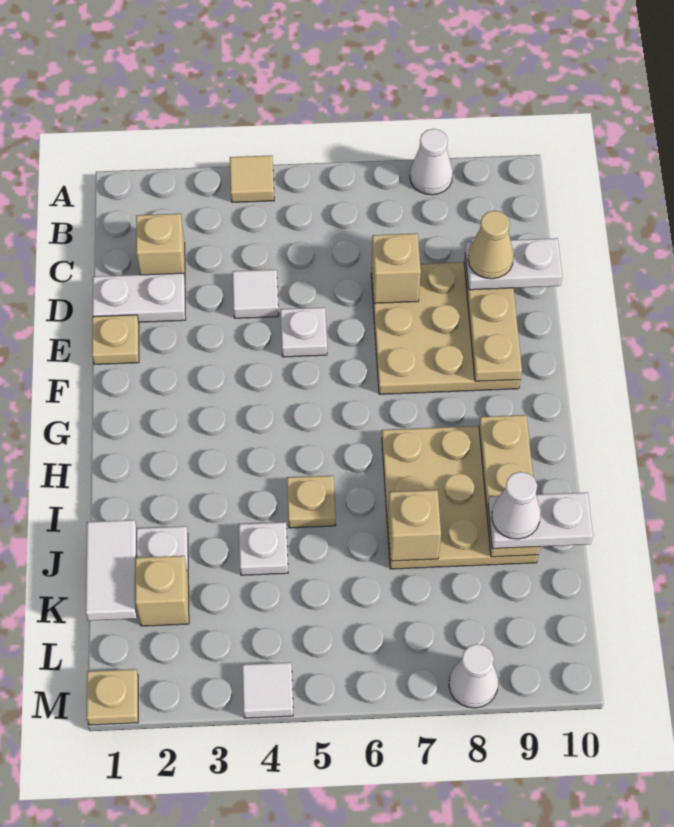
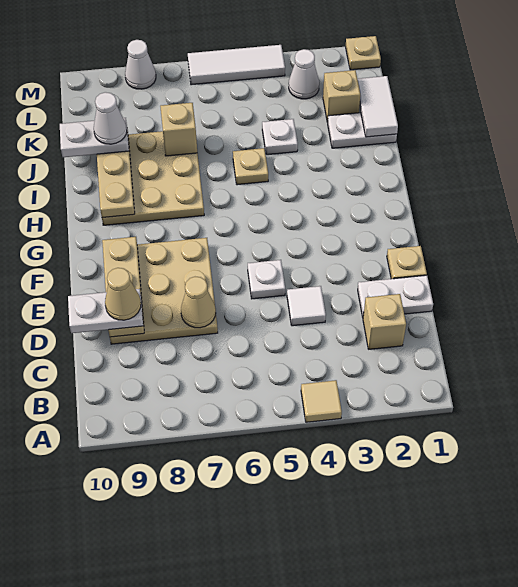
white cone A8 level 1 -> white cone L3 level 1
tan brick D7 level 2 -> tan cone D7 level 2
white tile M4 level 1 -> white tile M4:M6 level 1

